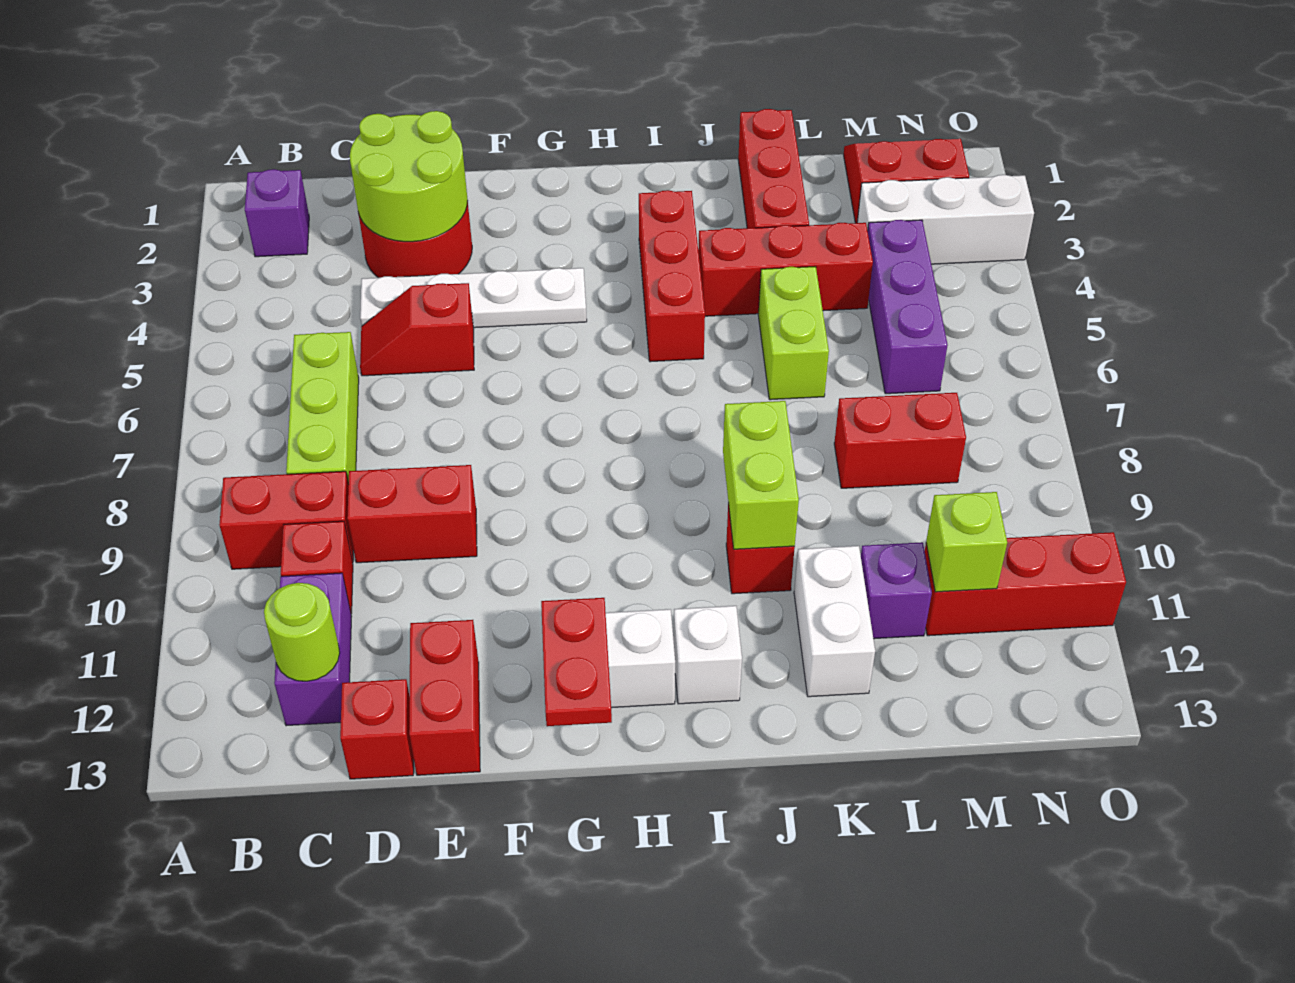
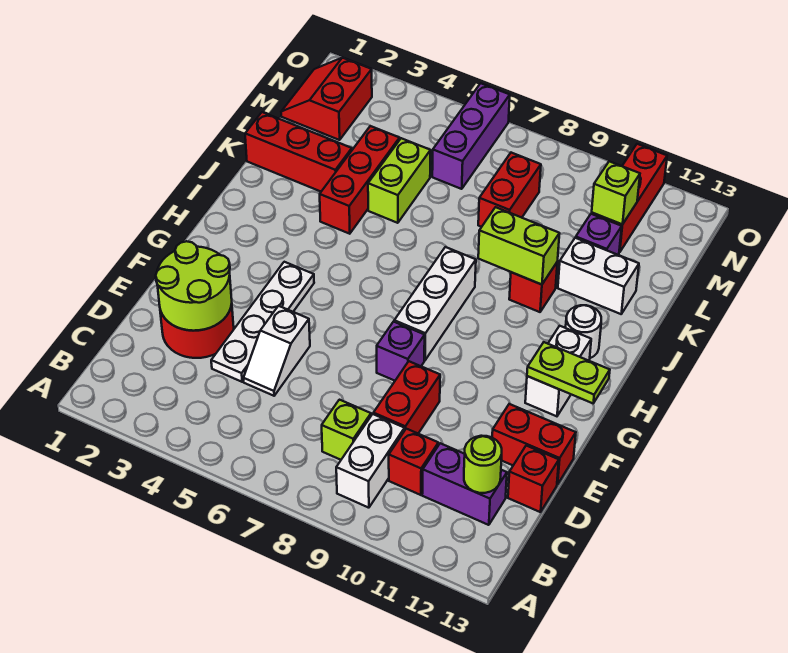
purple brick B2 level 1 -> purple brick F8 level 1
red brick B9:C9 level 1 -> white brick B9:C9 level 1
lime brick C6:C8 level 1 -> lime brick C8 level 1
red slope D5:E5 level 1 top E -> white slope D5:E5 level 1 top E
red plate G12:G13 level 2 -> lime plate G12:G13 level 2
red brick I3:I5 level 1 -> none
white brick I12 level 1 -> white round brick I12 level 1
lime brick K5:K6 level 1 -> lime brick K5:L5 level 1
white brick M3:O3 level 1 -> white brick G8:I8 level 1
purple brick M4:M6 level 1 -> purple brick M6:O6 level 1

